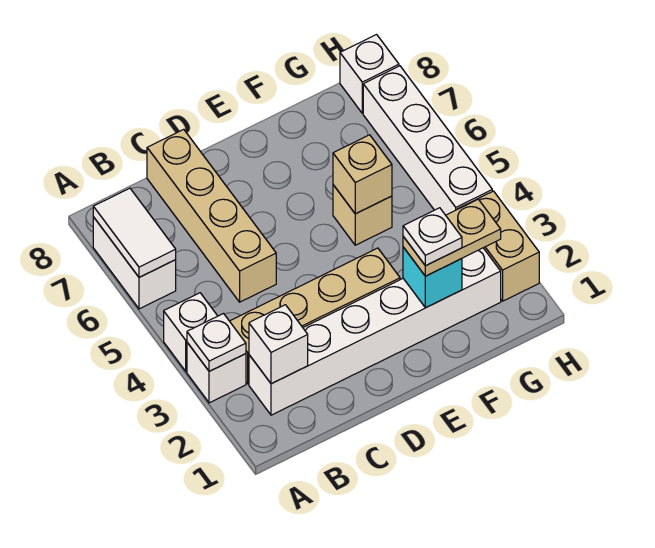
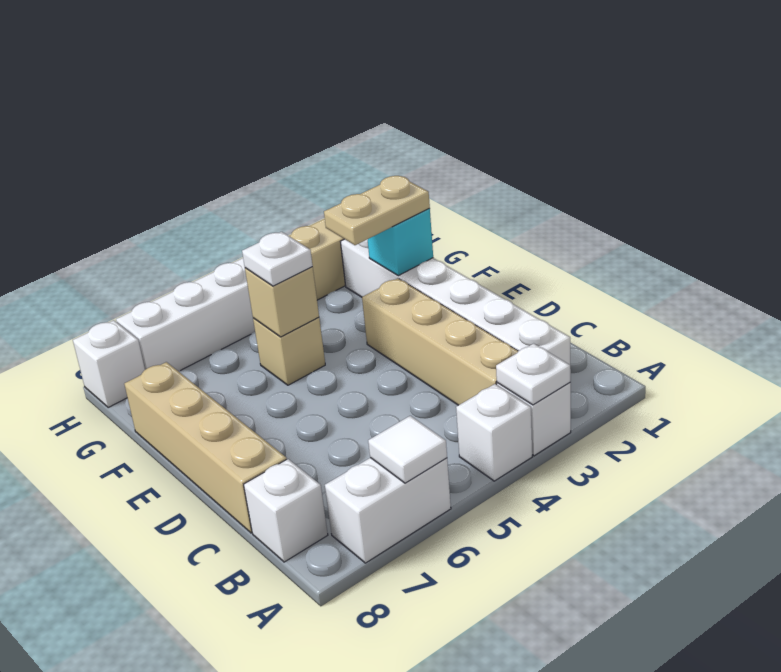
white tile A6:A7 level 2 -> white tile A6 level 2
white brick B2 level 2 -> white brick B8 level 1
tan brick C5:C8 level 1 -> tan brick C8:F8 level 1
tan plate F2:G2 level 3 -> tan plate F2:F3 level 3
white plate F2 level 4 -> white plate F5 level 3

